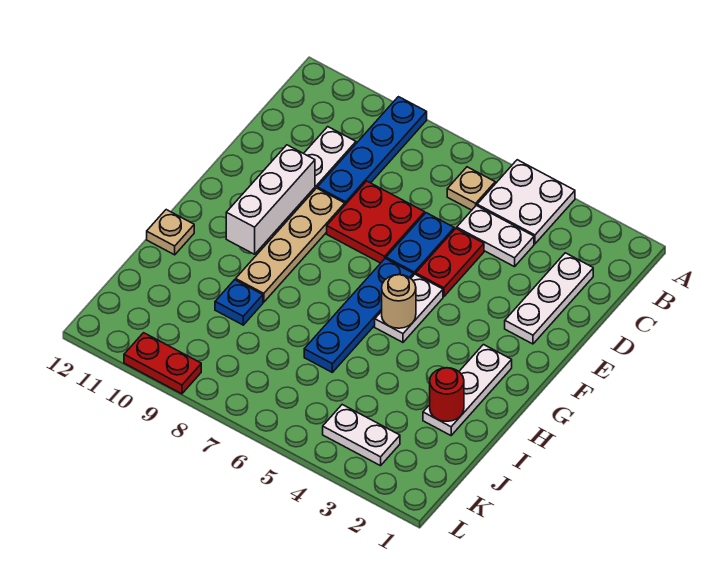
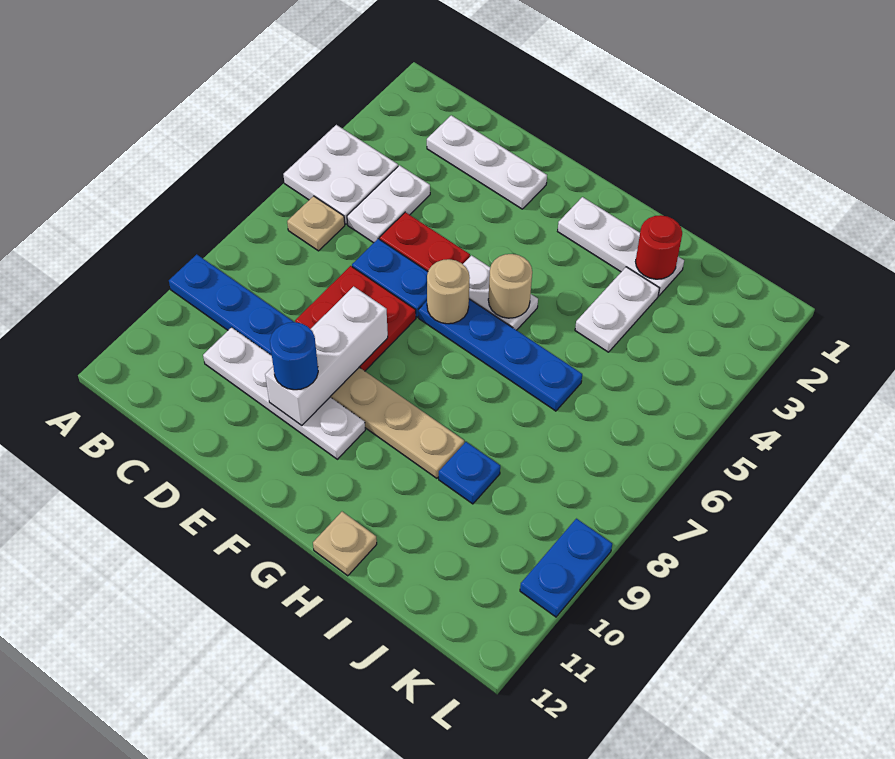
white brick E10:G10 level 2 -> white brick E8:E10 level 2
none -> blue round brick E10 level 3
none -> tan round brick F6 level 2
white plate K3:K4 level 1 -> white plate I3:I4 level 1
red plate L9:L10 level 1 -> blue plate L9:L10 level 1

